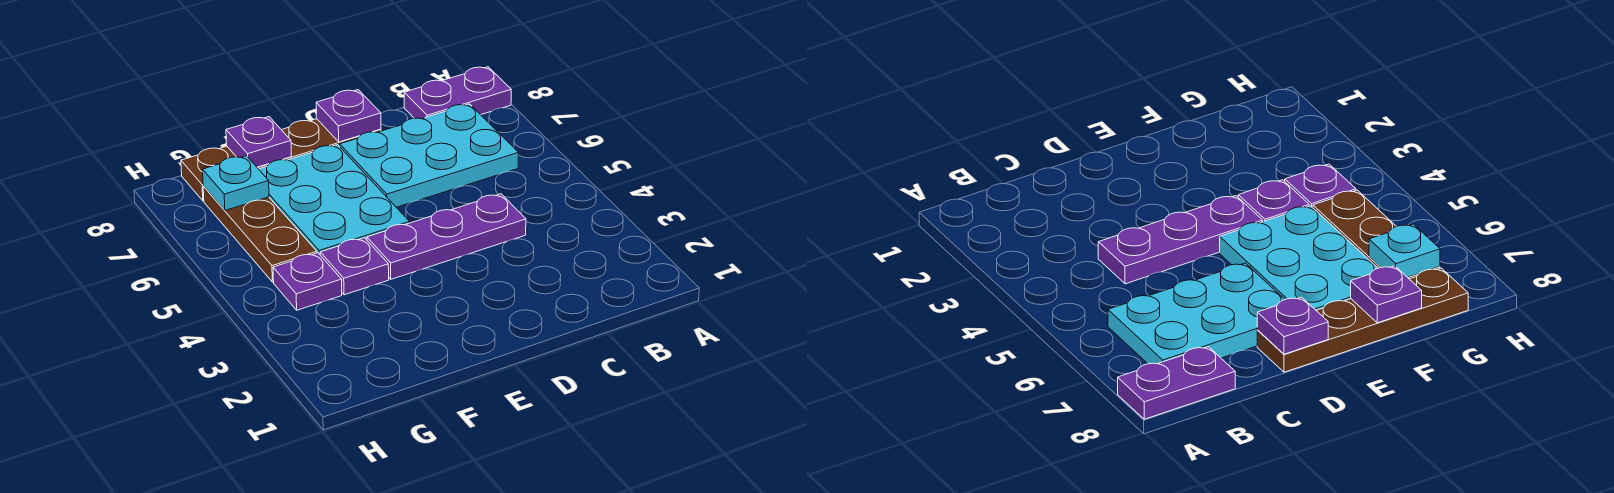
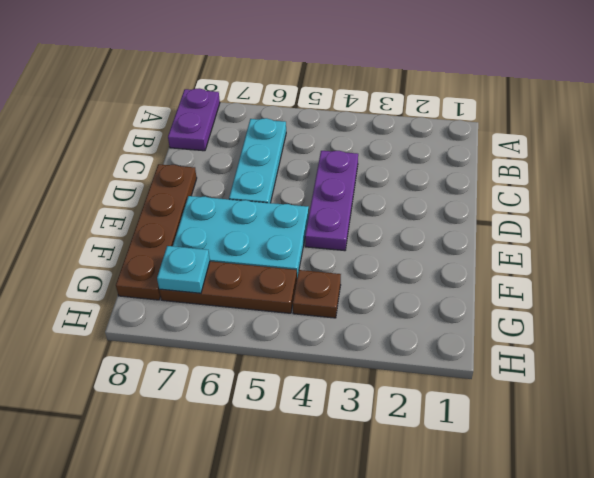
cyan plate B6:D7 level 1 -> cyan plate B6:D6 level 1
purple plate D8 level 2 -> none
purple plate F4 level 1 -> none
purple plate F8 level 2 -> none
purple plate G4 level 1 -> brown plate G4 level 1

